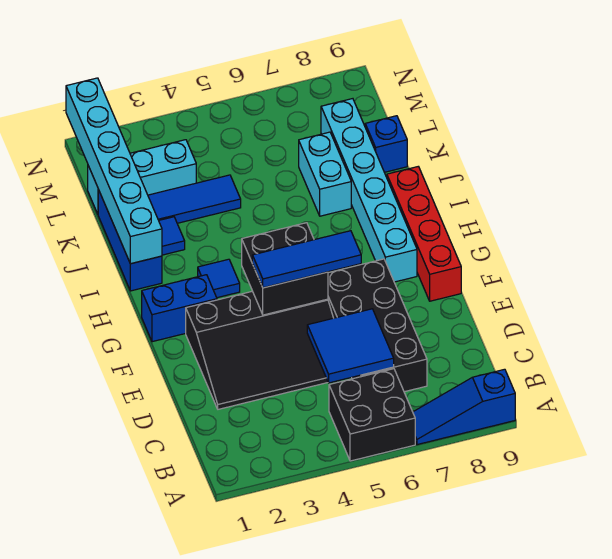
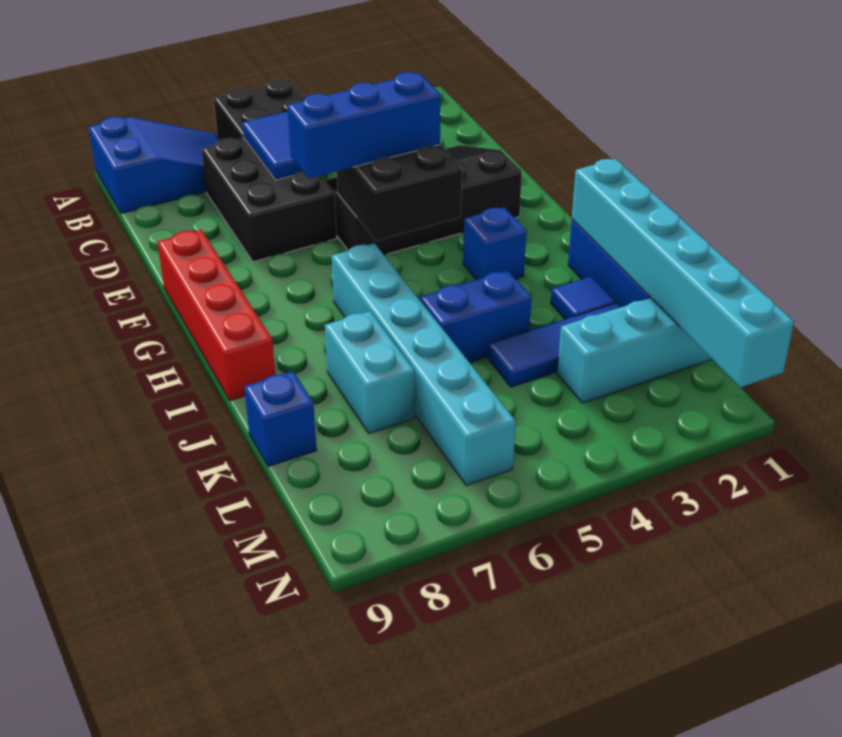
blue slope A7:A9 level 1 top 9 -> blue slope A7:B9 level 1 top 9
black brick C6:F7 level 1 -> black brick C6:E7 level 1
blue tile F4:F6 level 3 -> blue brick F4:F6 level 3
blue brick G1:G2 level 1 -> blue brick J4:J5 level 1
cyan brick G8:L8 level 1 -> cyan brick H6:M6 level 1
blue tile H3 level 1 -> blue brick H3 level 1

